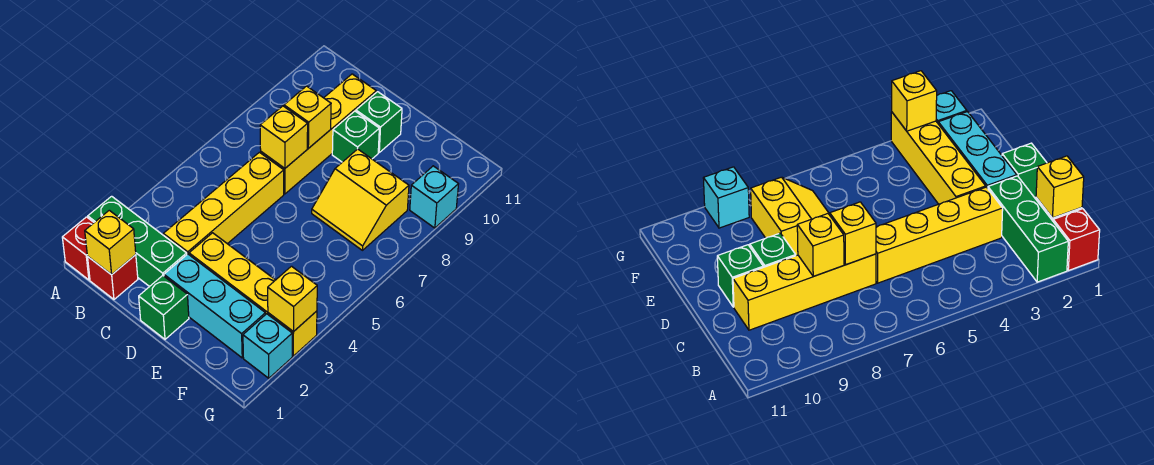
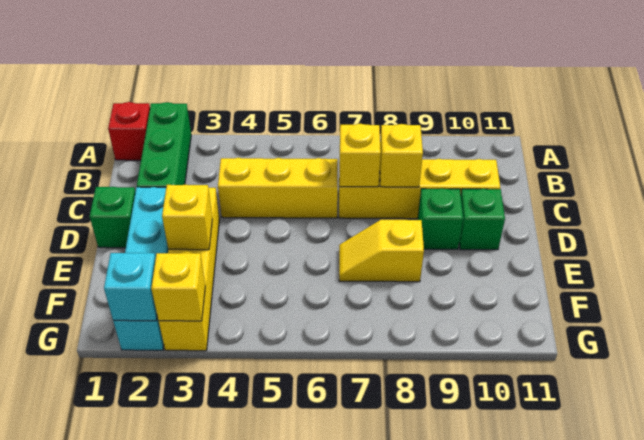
red brick B1 level 1 -> none
yellow brick B1 level 2 -> yellow brick E3 level 2
yellow brick C3:C6 level 1 -> yellow brick C4:C6 level 1
yellow slope E7:F8 level 1 top 8 -> yellow slope E7:E8 level 1 top 8
cyan brick G9 level 1 -> cyan brick G2 level 2

